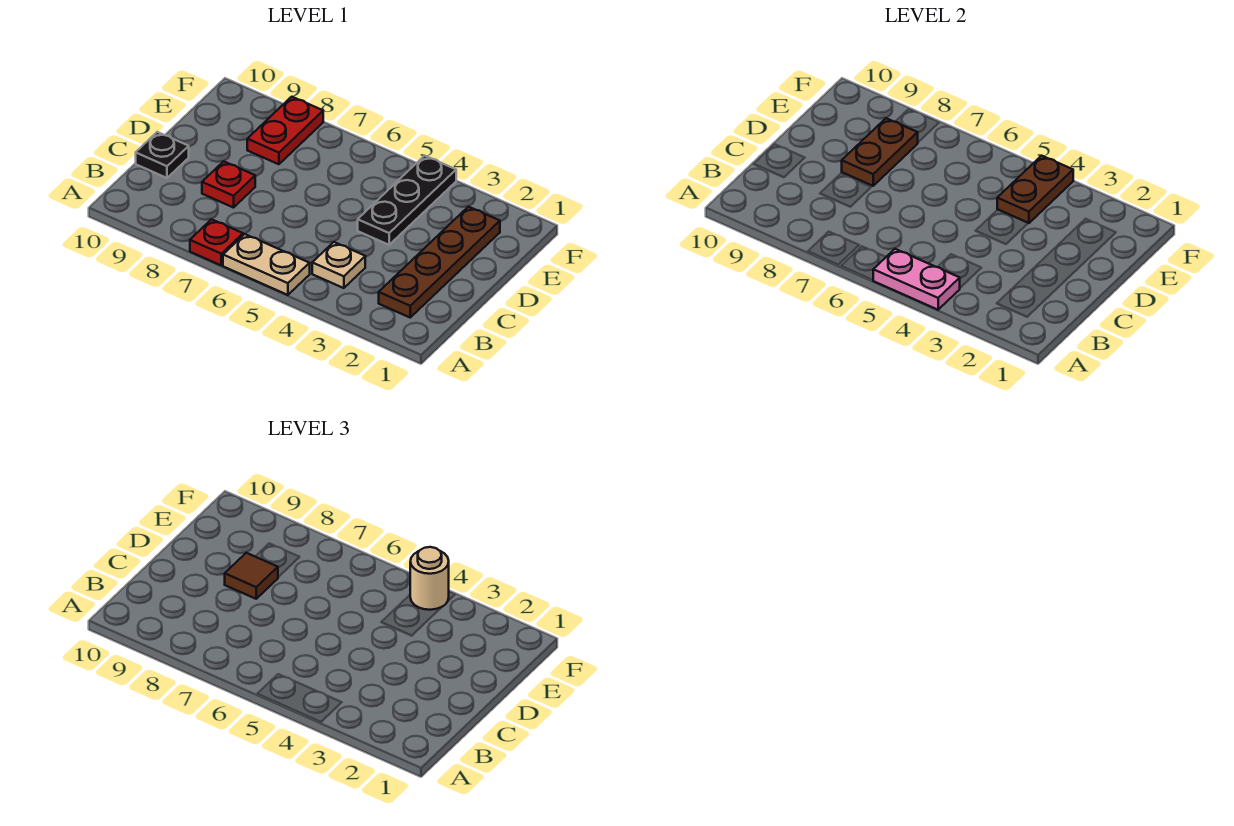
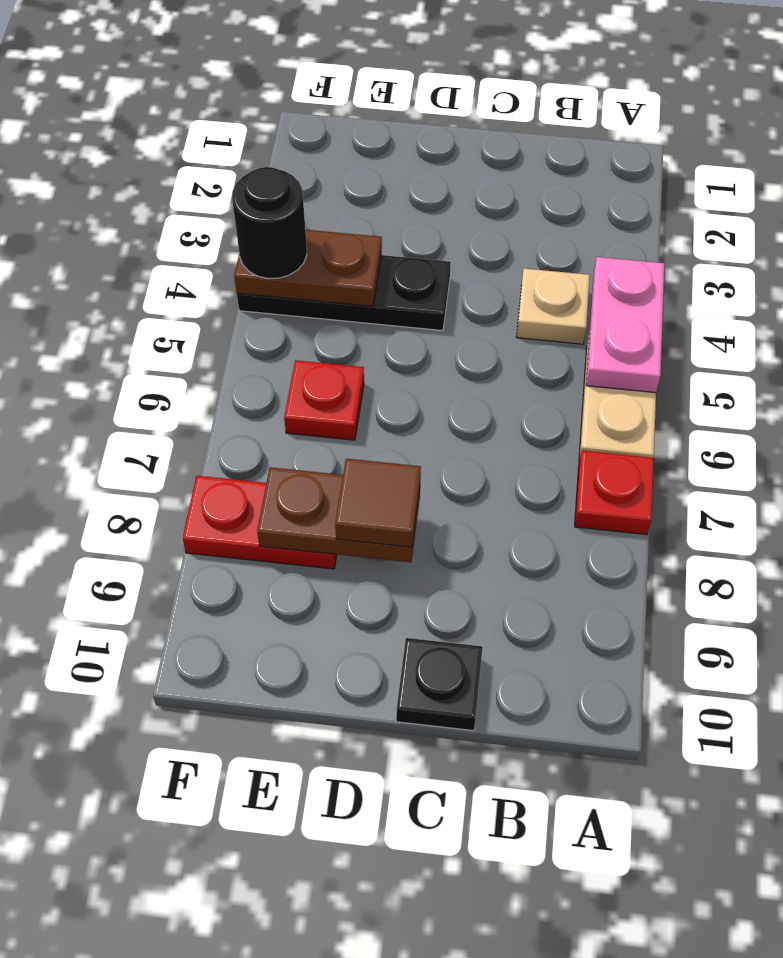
brown plate B2:E2 level 1 -> none
red plate C8 level 1 -> red plate E6 level 1
tan round brick F4 level 3 -> black round brick F4 level 3

